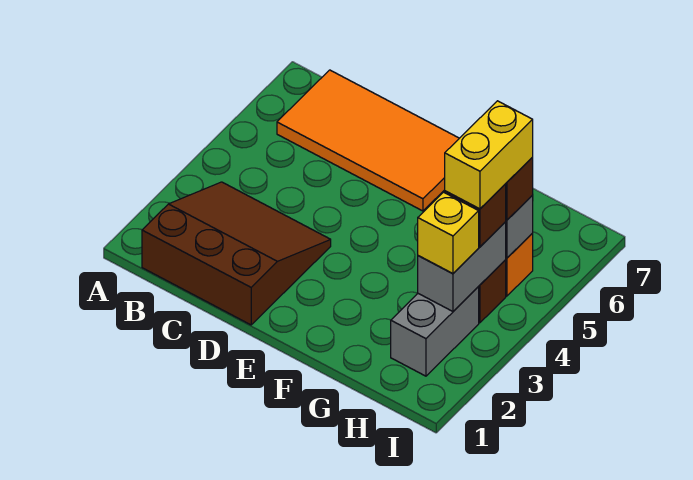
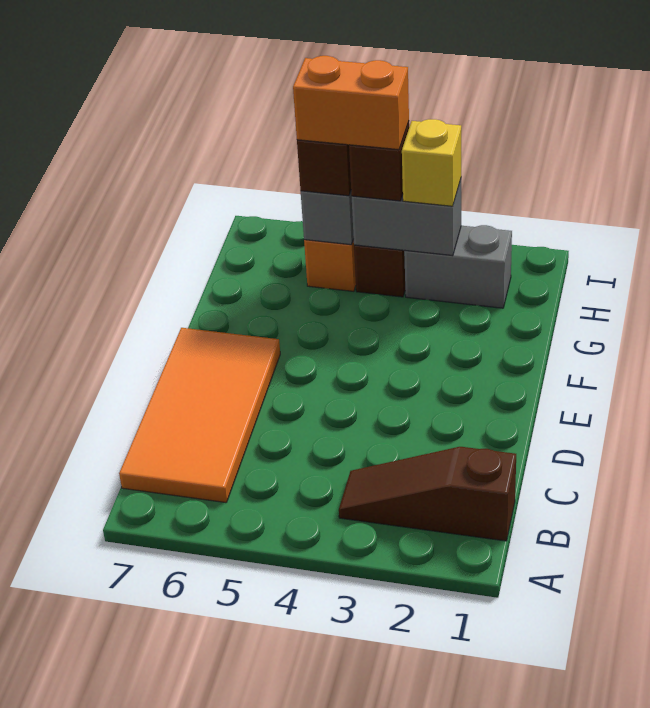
brown slope B1:D3 level 1 top 1 -> brown slope B1:B3 level 1 top 1
yellow brick H4:H5 level 4 -> orange brick H4:H5 level 4

